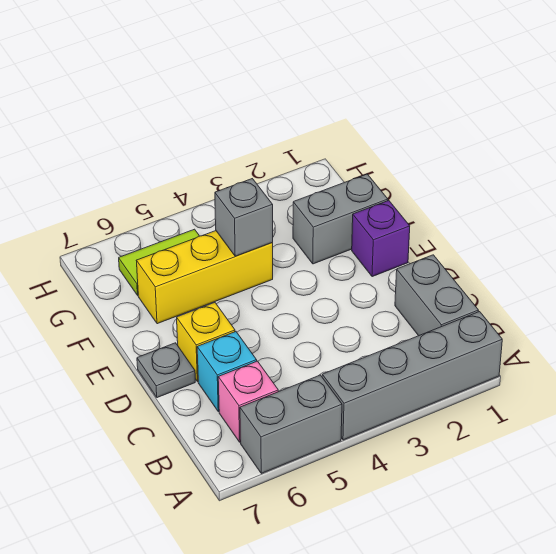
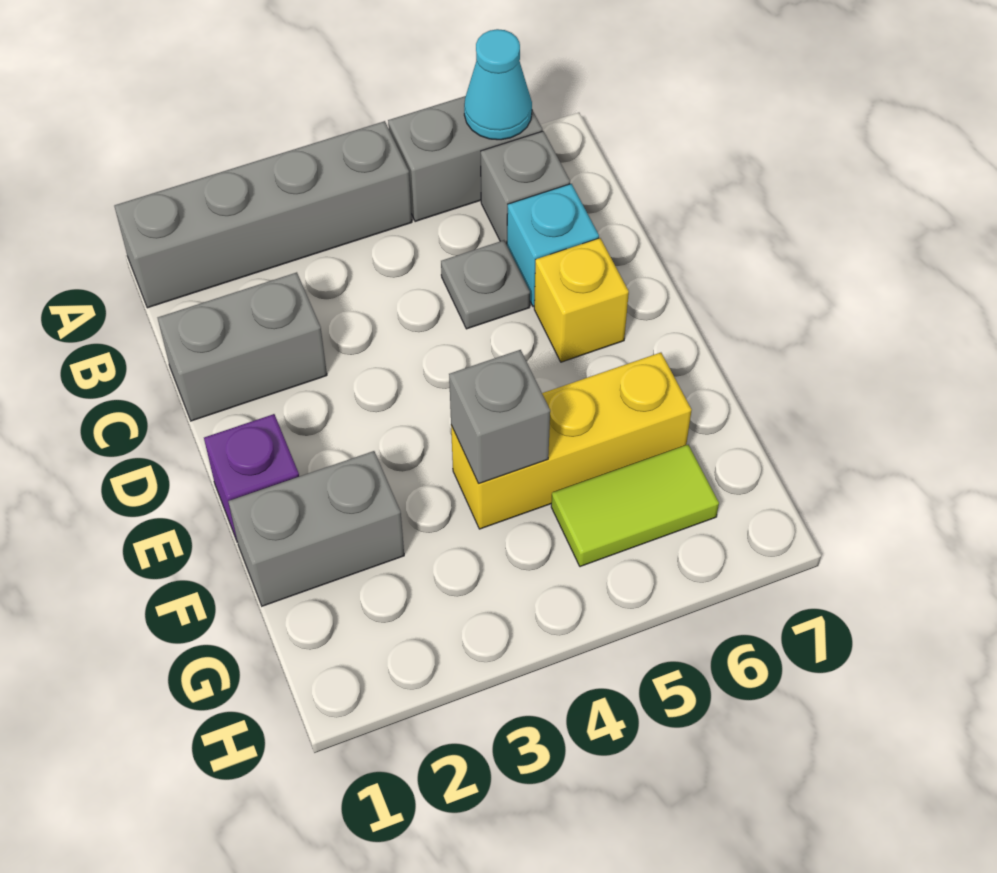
none -> cyan cone A6 level 2
grey brick B1:C1 level 1 -> grey brick C1:C2 level 1
pink brick B6 level 1 -> grey brick B6 level 1
grey plate D7 level 1 -> grey plate C5 level 1

